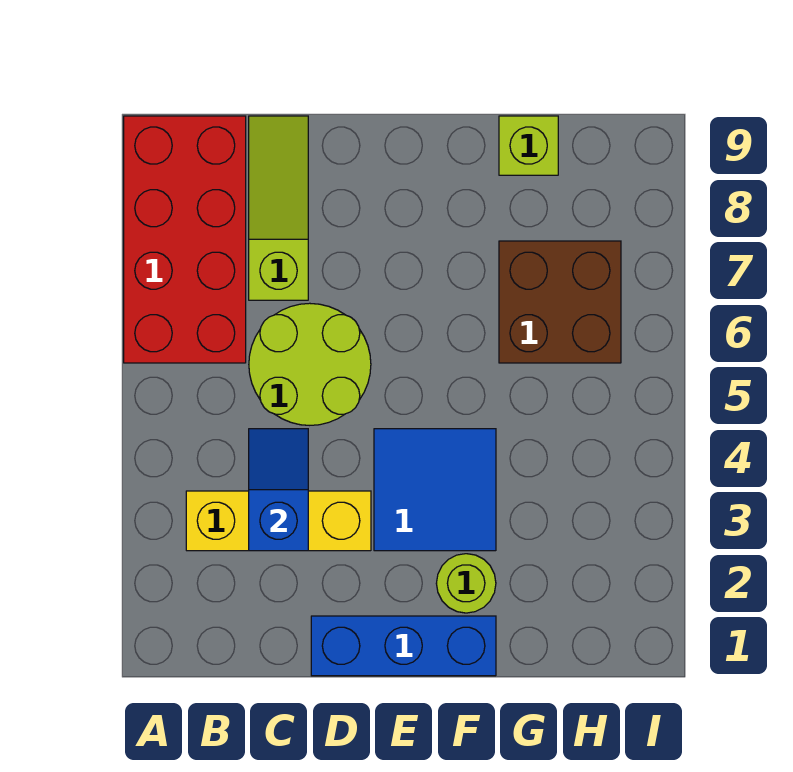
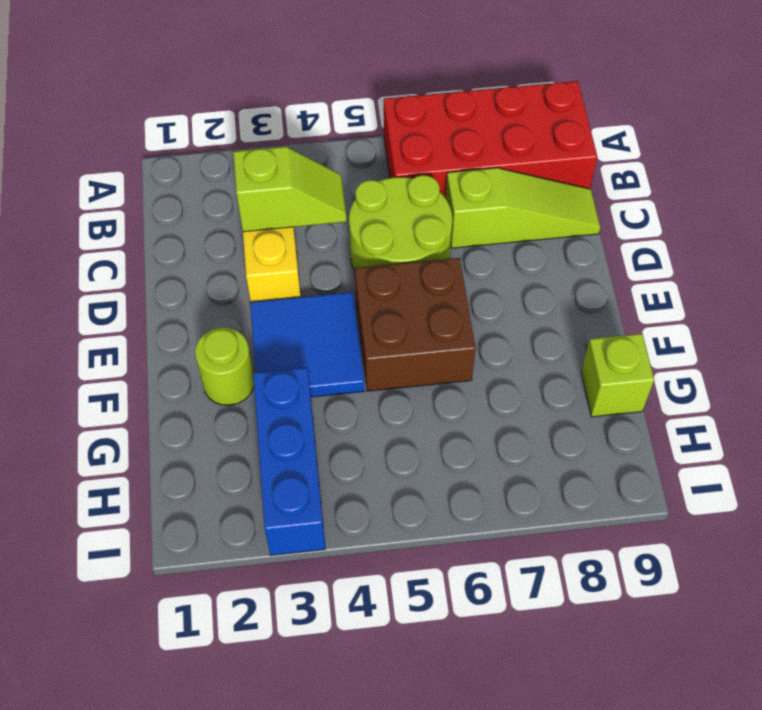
blue slope C3:C4 level 2 top 3 -> lime slope C3:C4 level 2 top 3
blue brick D1:F1 level 1 -> blue brick G3:I3 level 1
brown brick G6:H7 level 1 -> brown brick E5:F6 level 1

